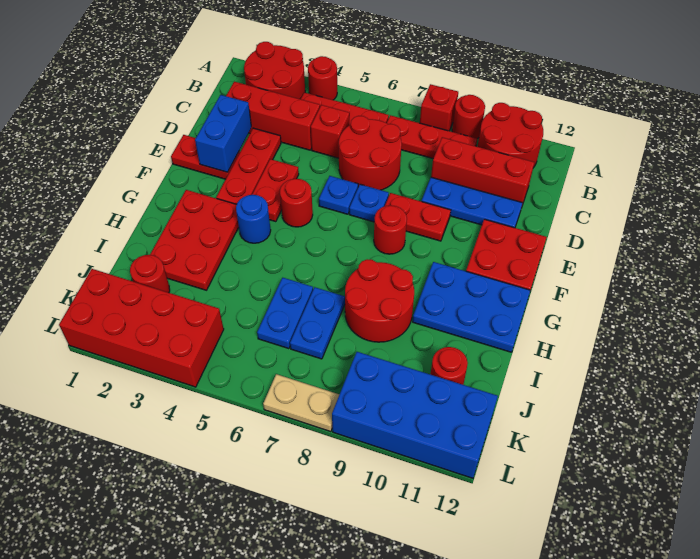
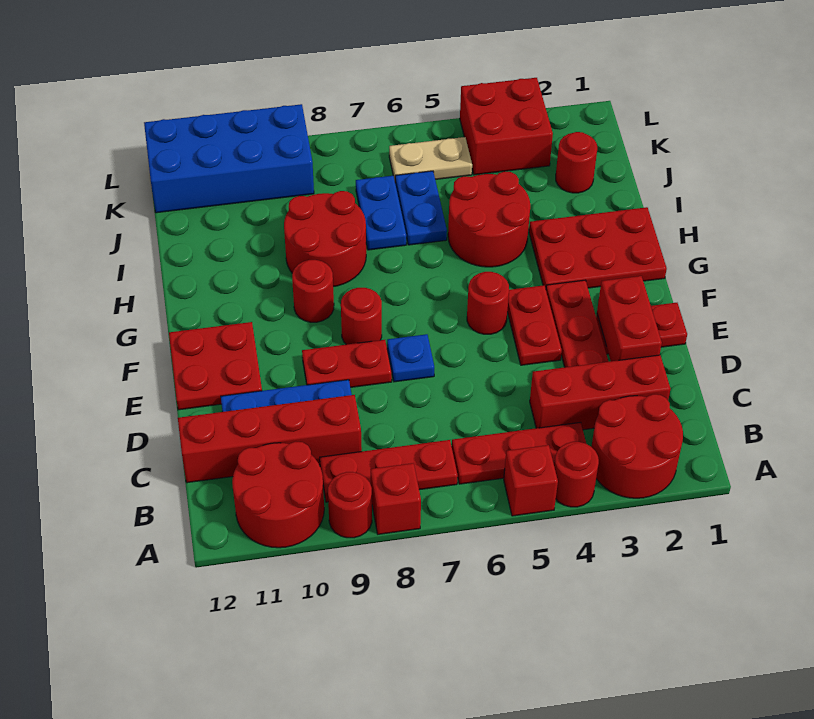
red brick C5 level 1 -> red brick A5 level 1
red round brick C6:D7 level 1 -> red round brick H4:I5 level 1
red brick C9:C11 level 1 -> red brick C9:C12 level 1
blue brick D2:E2 level 2 -> red brick D2:E2 level 2
blue plate E6 level 1 -> none
red plate G2:I3 level 1 -> red plate G1:H3 level 1
blue round brick G4 level 1 -> none
blue plate G10:H12 level 1 -> none
red round brick J11 level 1 -> red round brick G9 level 1
red brick K1:L4 level 1 -> red brick K3:L4 level 1
tan plate L7:L8 level 1 -> tan plate K5:K6 level 1

